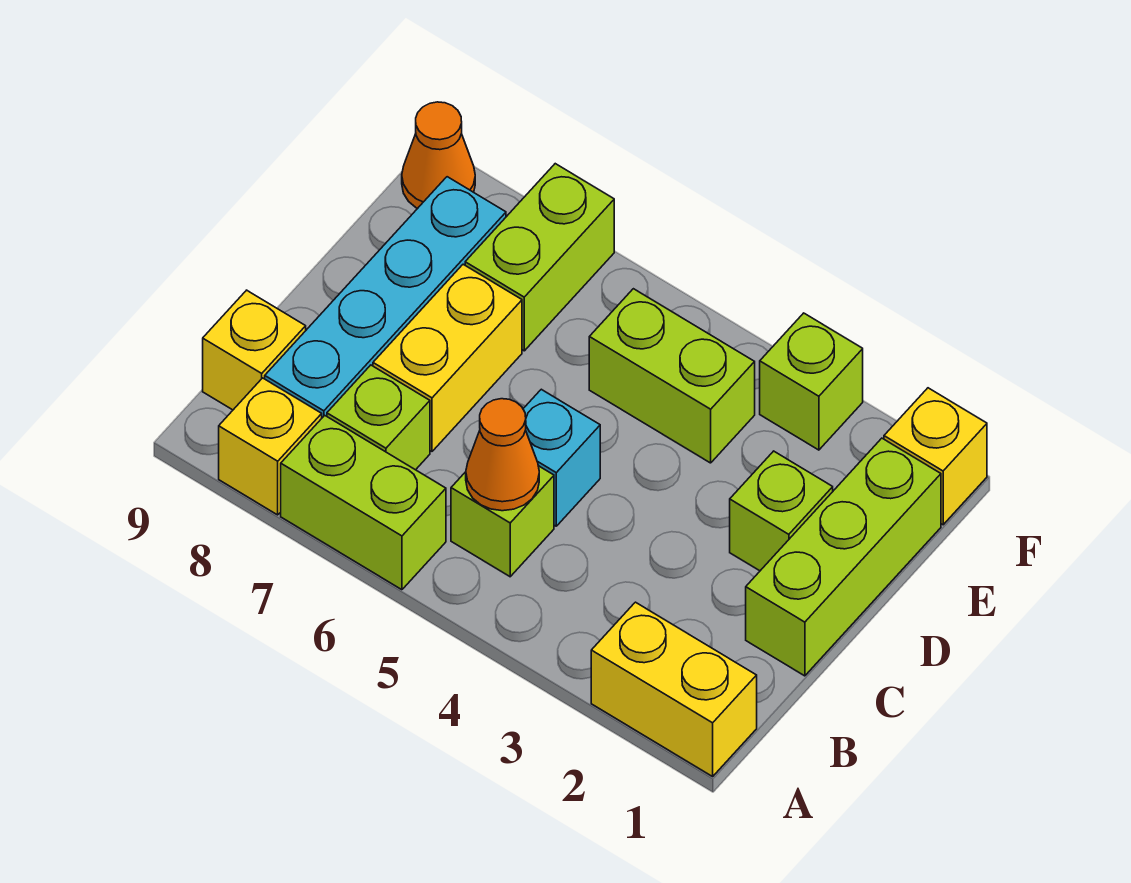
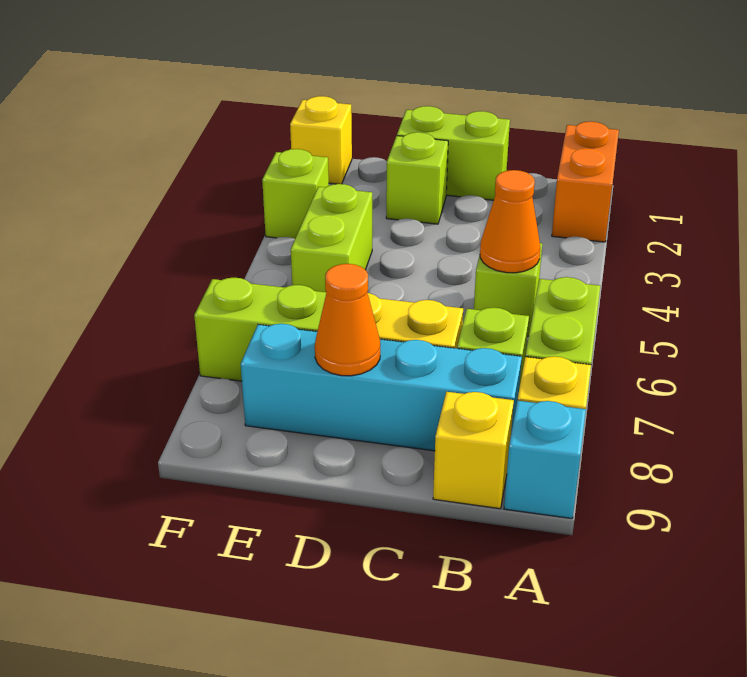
yellow brick A1:A2 level 1 -> orange brick A1:A2 level 1
lime brick C1:E1 level 1 -> lime brick C1:D1 level 1
cyan brick C5 level 1 -> cyan brick A9 level 1
orange cone F9 level 1 -> orange cone D8 level 2

